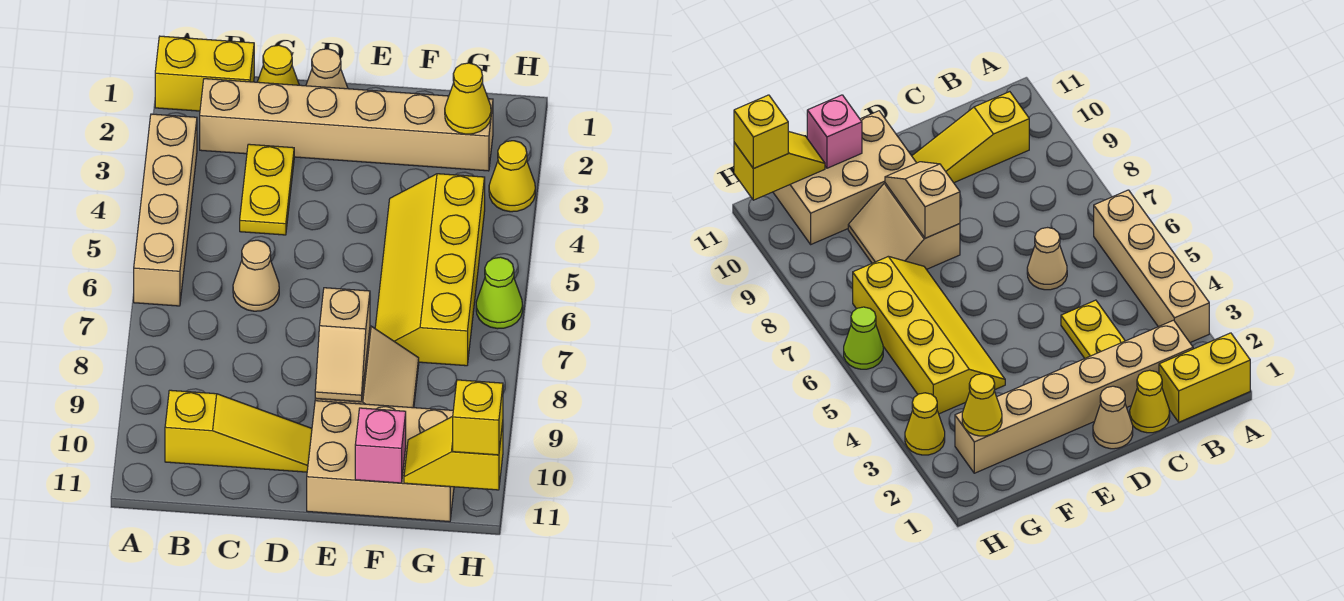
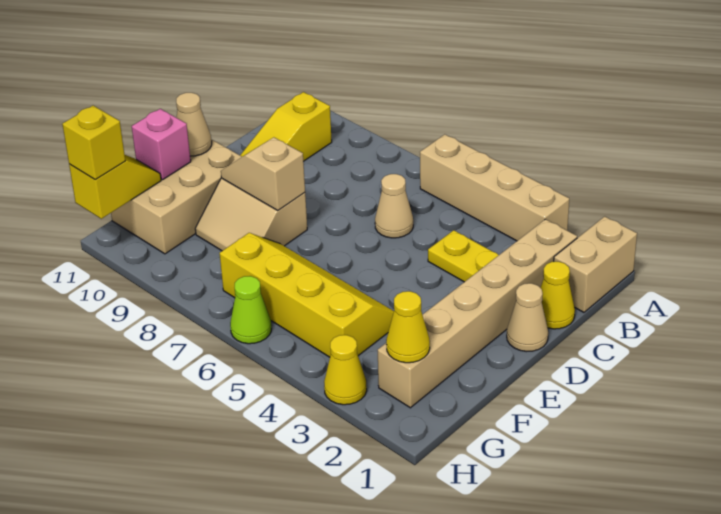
yellow brick A1:B1 level 1 -> tan brick A1:B1 level 1
none -> tan cone E11 level 2

